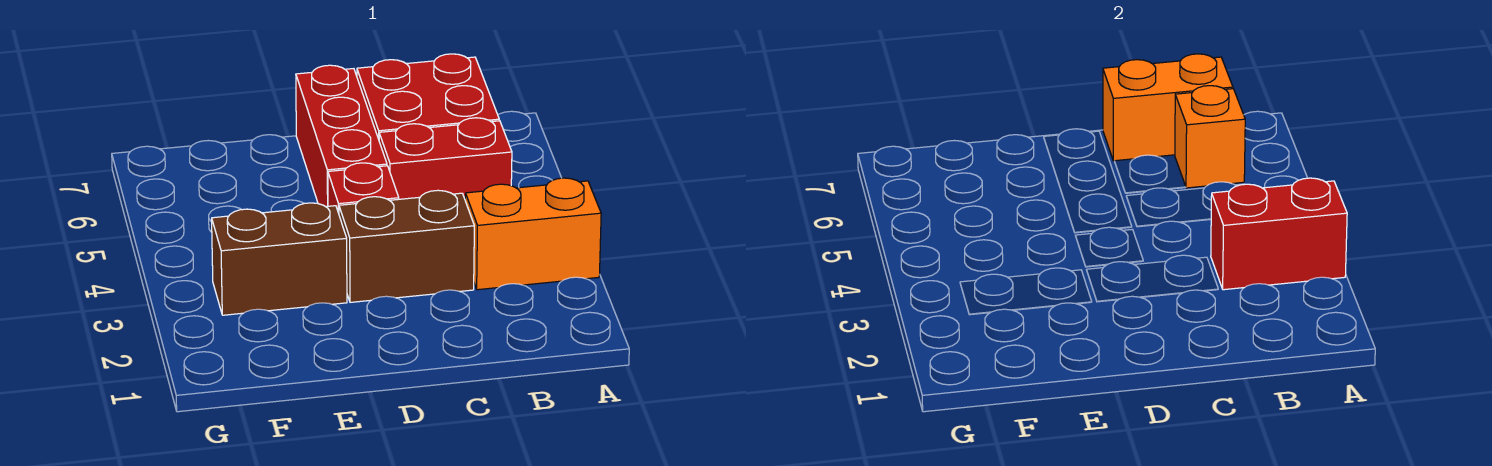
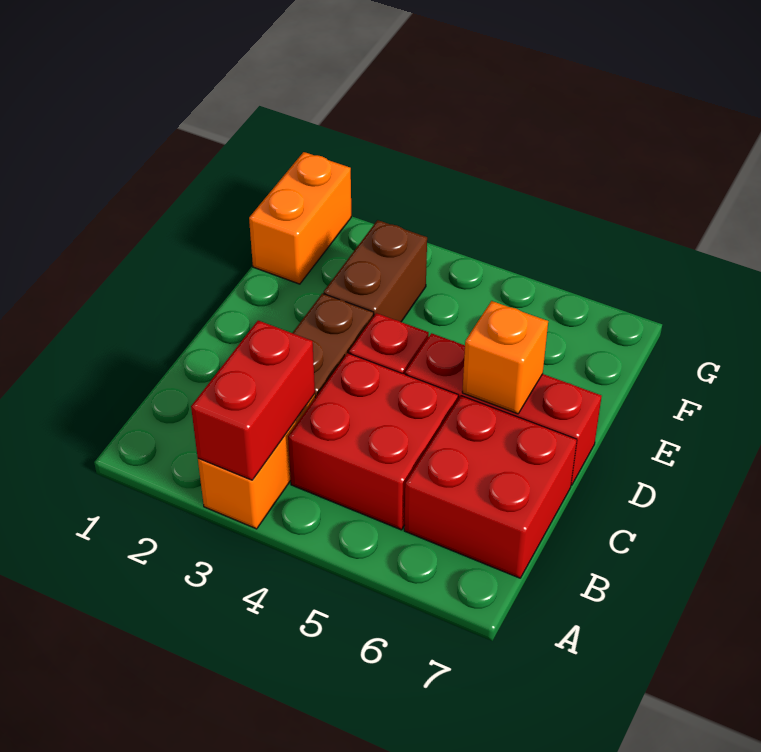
red brick B5:C5 level 1 -> red brick B4:C5 level 1
orange brick B6 level 2 -> orange brick D6 level 2
orange brick B7:C7 level 2 -> orange brick F1:G1 level 1

